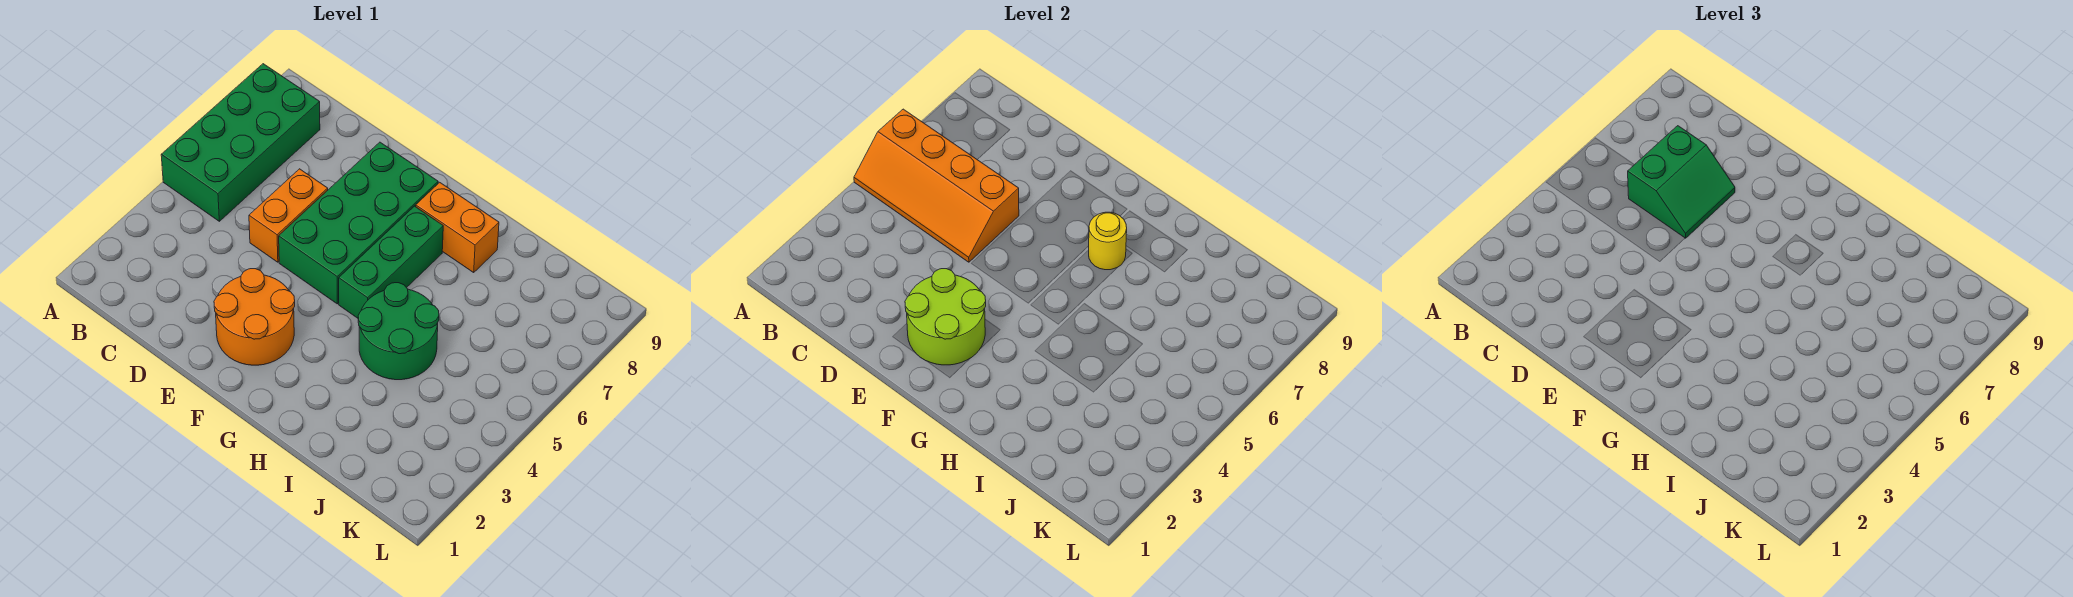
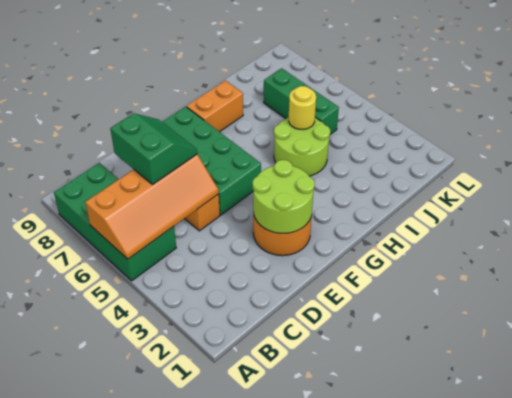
green brick G5:G7 level 1 -> green brick J5:J7 level 1
yellow round brick G7 level 2 -> yellow round brick I5 level 2
green round brick H4:I5 level 1 -> lime round brick H4:I5 level 1

